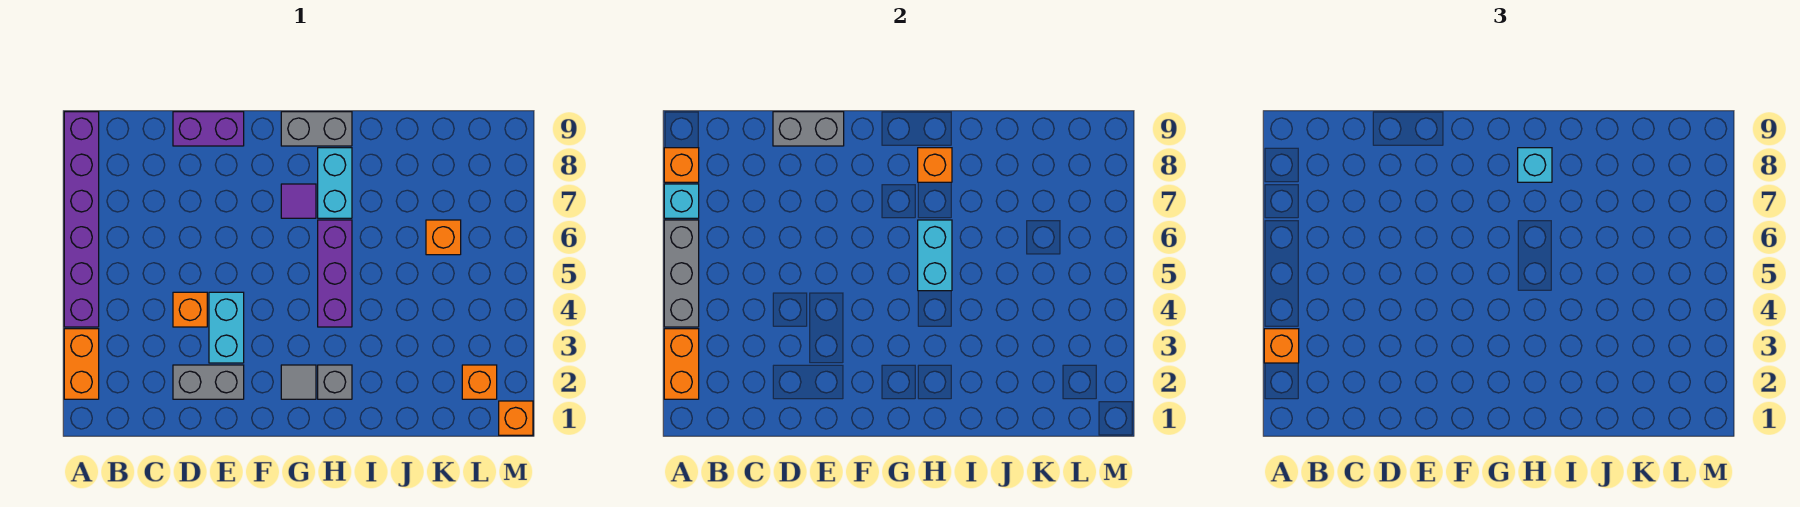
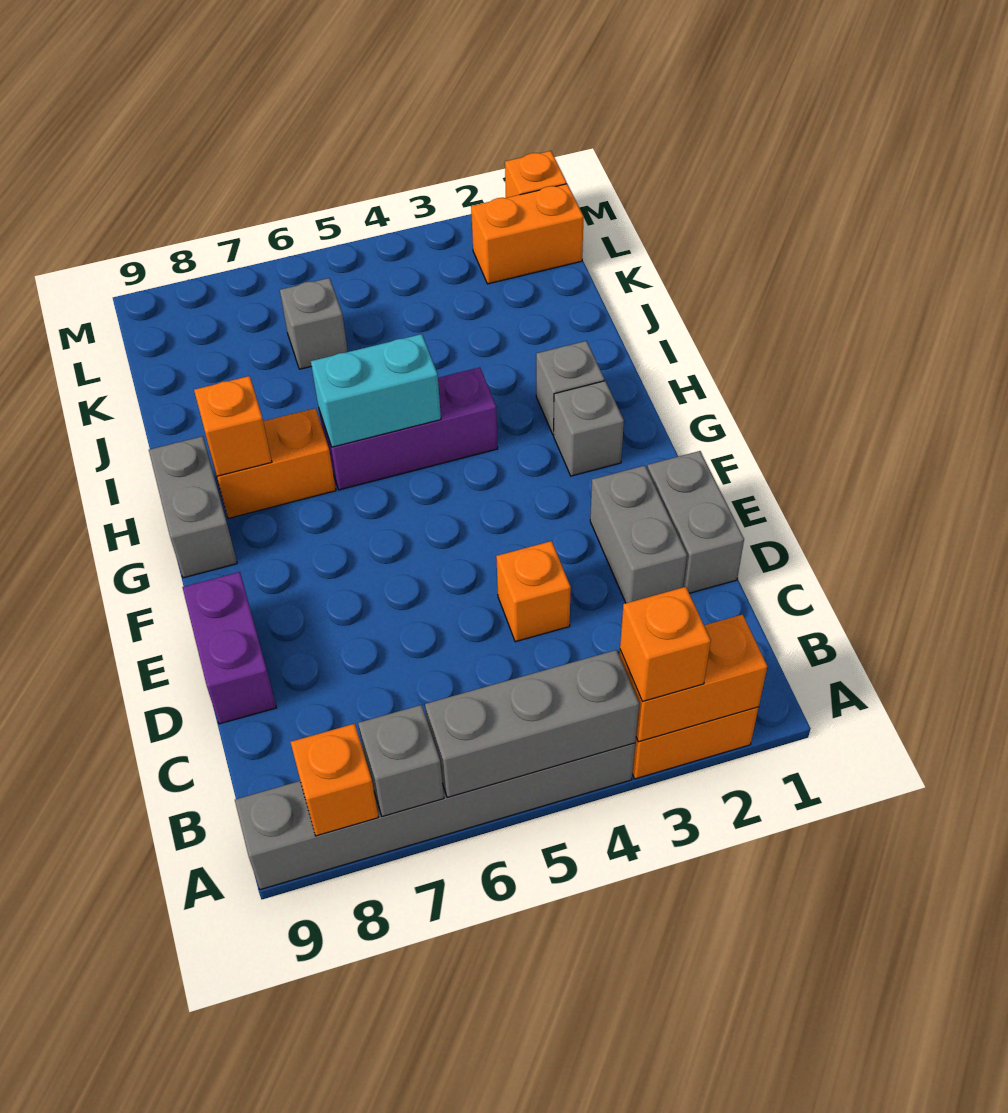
purple brick A4:A9 level 1 -> grey brick A4:A9 level 1
cyan brick A7 level 2 -> grey brick A7 level 2
grey brick D9:E9 level 2 -> grey brick D1:E1 level 1
cyan brick E3:E4 level 1 -> none
grey tile G2 level 1 -> grey brick G2 level 1
purple tile G7 level 1 -> none
cyan brick H7:H8 level 1 -> orange brick H7:H8 level 1
cyan brick H8 level 3 -> none
orange brick K6 level 1 -> grey brick K6 level 1
orange brick L2 level 1 -> orange brick L1:L2 level 1

